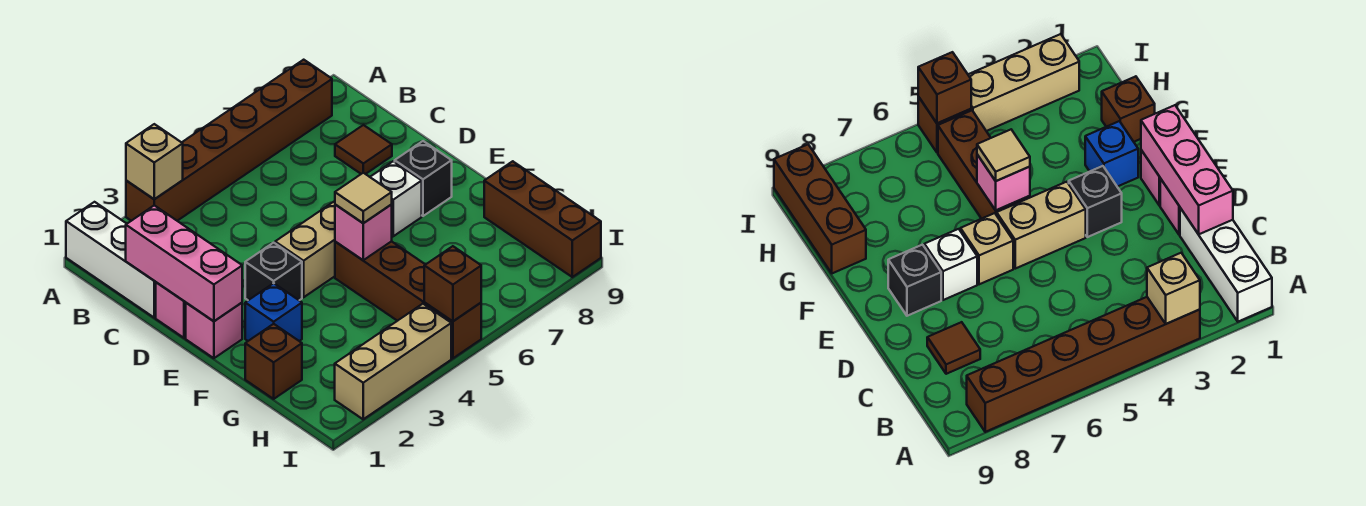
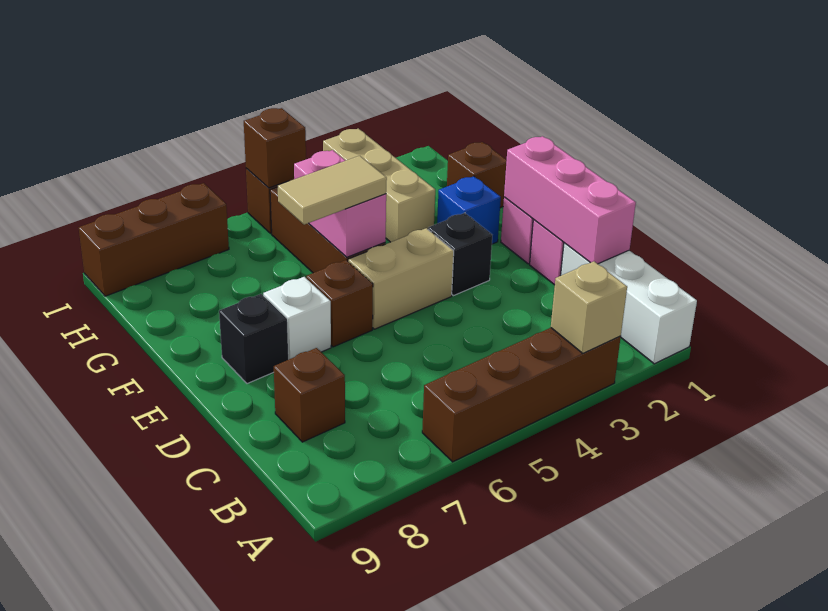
brown brick A3:A8 level 1 -> brown brick A3:A6 level 1
brown tile C8 level 1 -> brown brick C8 level 1
tan brick E6 level 1 -> brown brick E6 level 1
pink brick F5 level 2 -> pink brick F5:G5 level 2
tan tile F5 level 3 -> tan tile F5:F6 level 3
brown brick G9:I9 level 1 -> brown brick I7:I9 level 1
tan brick I2:I4 level 1 -> tan brick G3:I3 level 1

